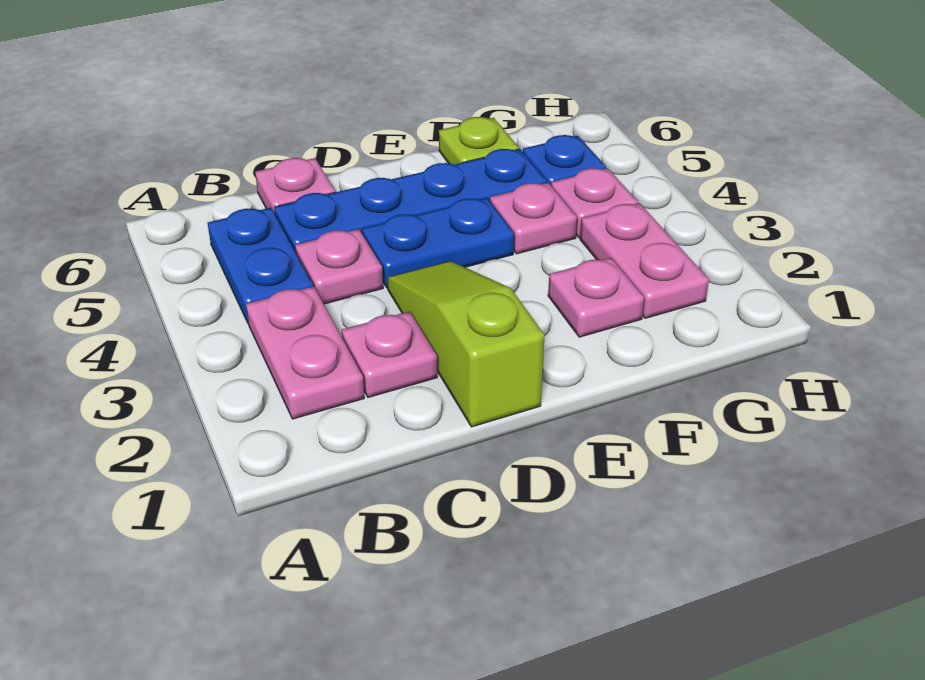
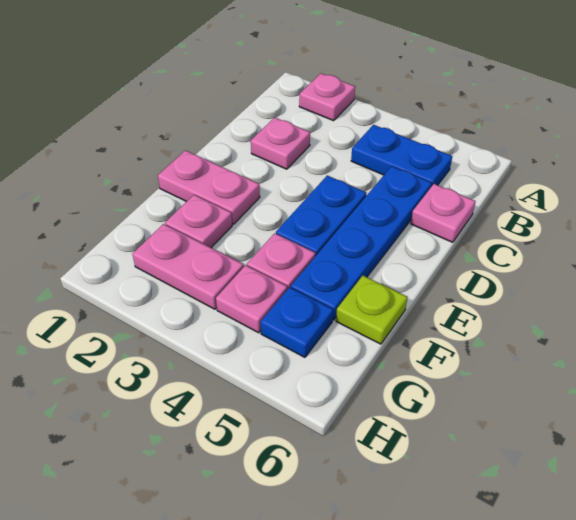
pink plate B2:B3 level 1 -> pink plate E1:E2 level 1
pink plate C4 level 1 -> pink plate A2 level 1
lime slope D1:D3 level 1 top 1 -> none

